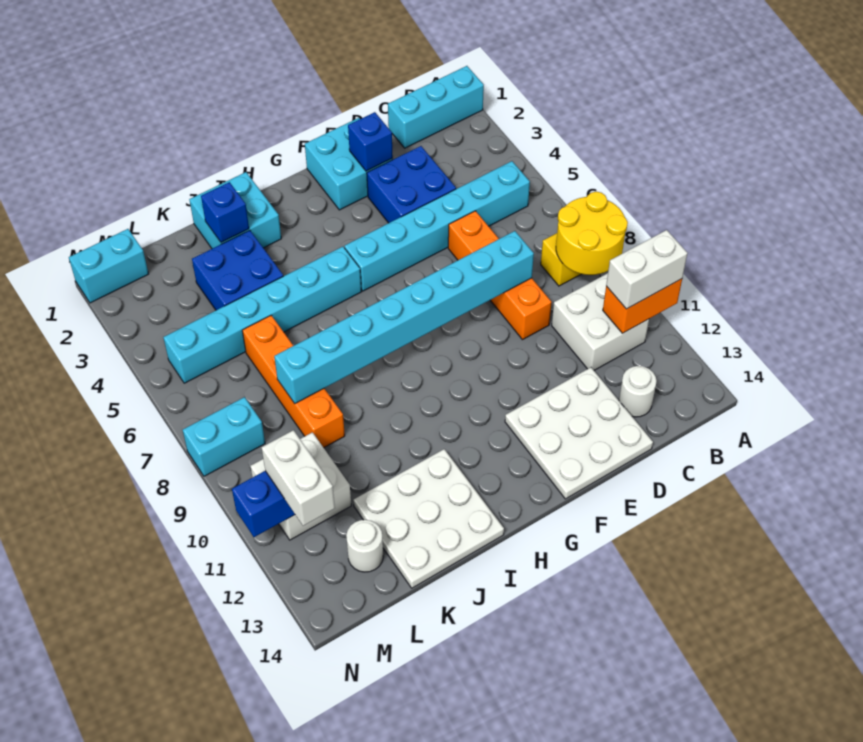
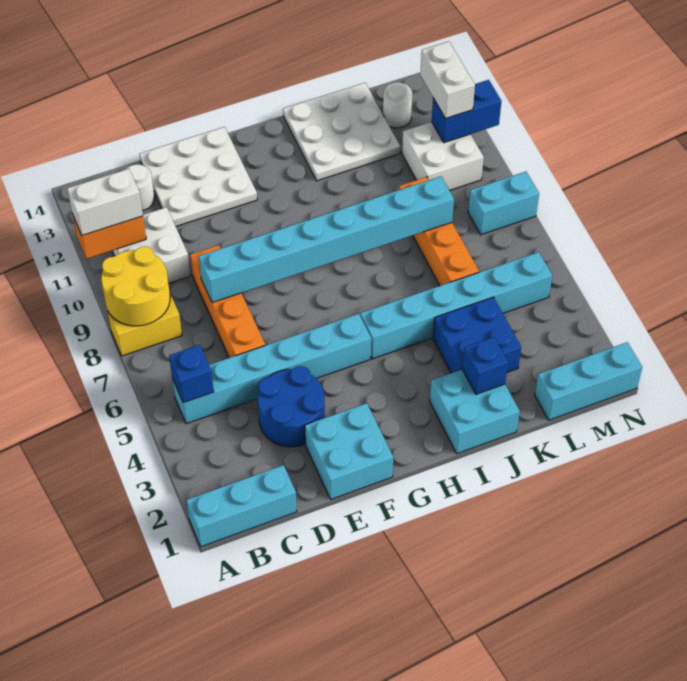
blue brick D3:E4 level 1 -> blue round brick D3:E4 level 1
blue brick E2 level 2 -> blue brick B5 level 2
cyan brick M1:N1 level 1 -> cyan brick L1:N1 level 1

